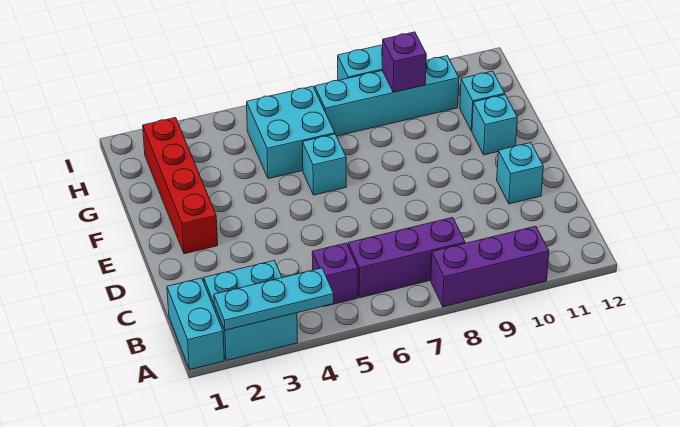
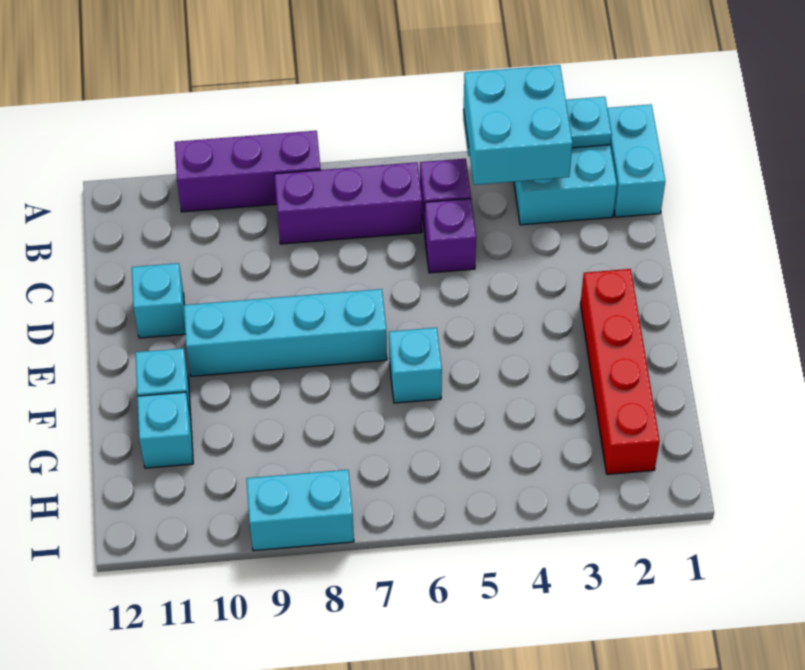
cyan brick G5:H6 level 1 -> cyan brick A3:B4 level 3
cyan brick H7:H10 level 1 -> cyan brick E7:E10 level 1
purple brick H9 level 2 -> purple brick C5 level 1

